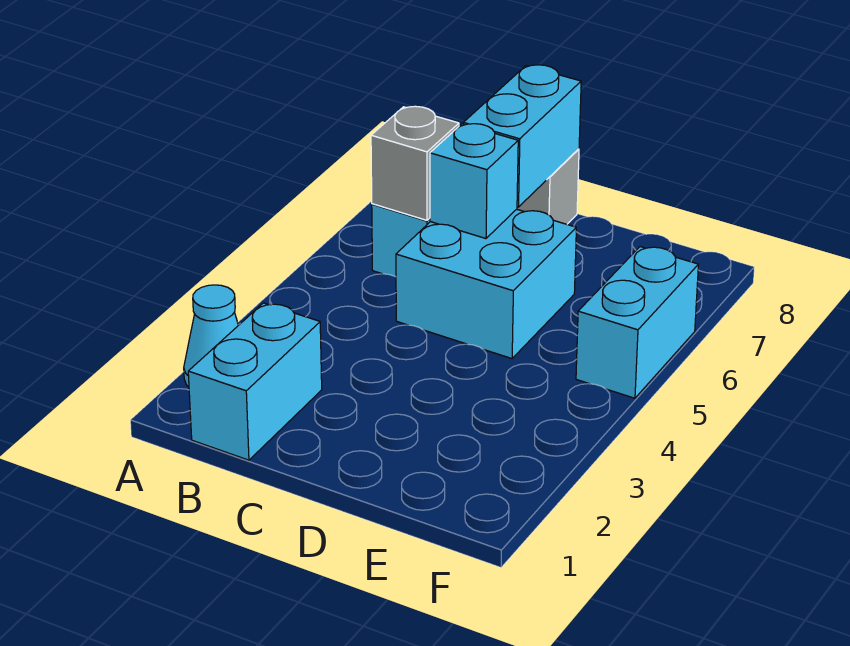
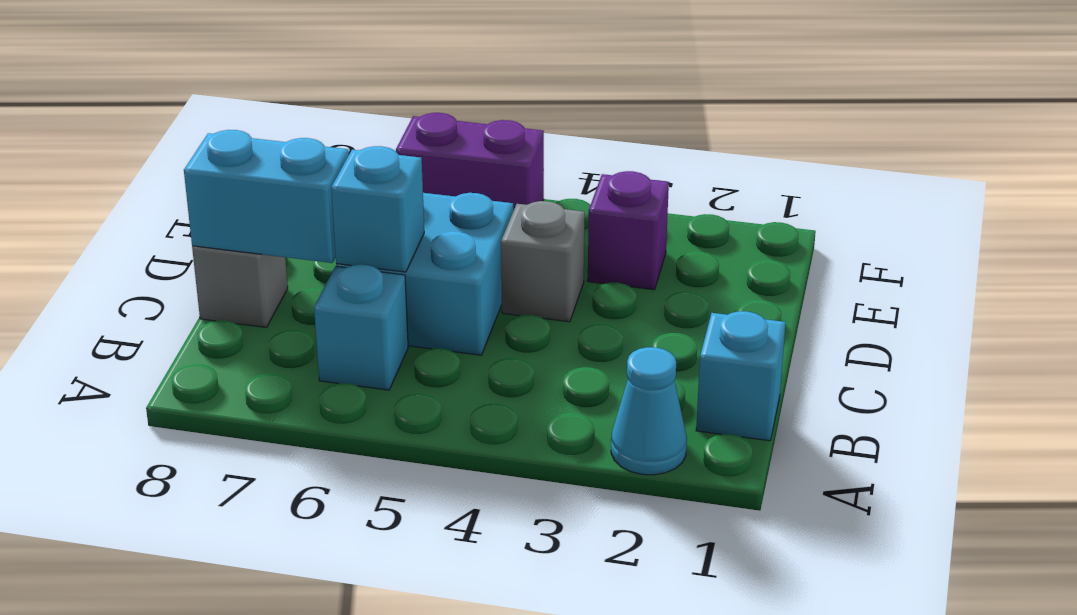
cyan brick B1:B2 level 1 -> cyan brick B1 level 1
grey brick B6 level 2 -> grey brick D4 level 1
none -> purple brick E3 level 1
cyan brick F5:F6 level 1 -> purple brick F5:F6 level 1

